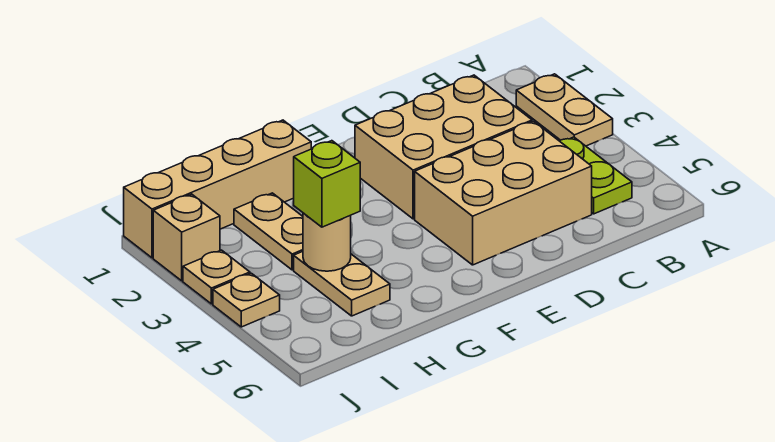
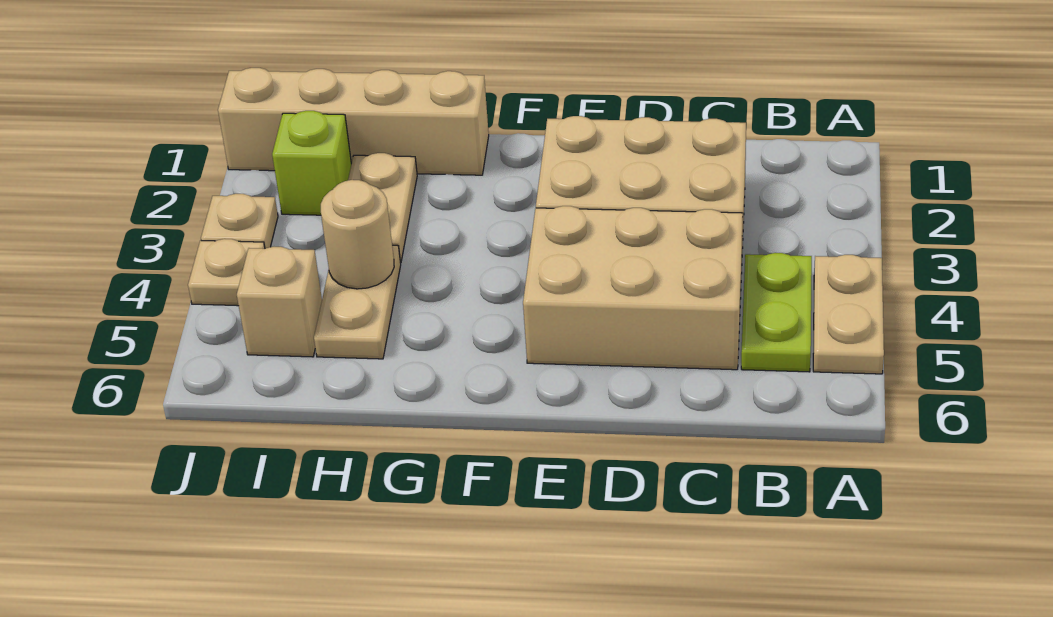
tan plate A2:A3 level 1 -> tan plate A4:A5 level 1
lime brick H4 level 3 -> lime brick I2 level 1
tan brick J2 level 1 -> tan brick I5 level 1

